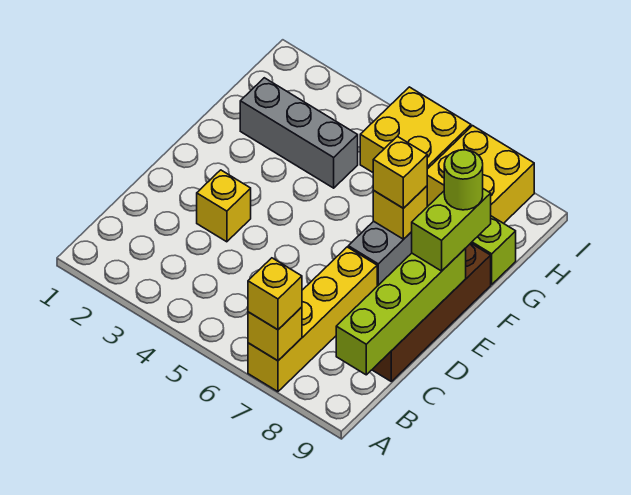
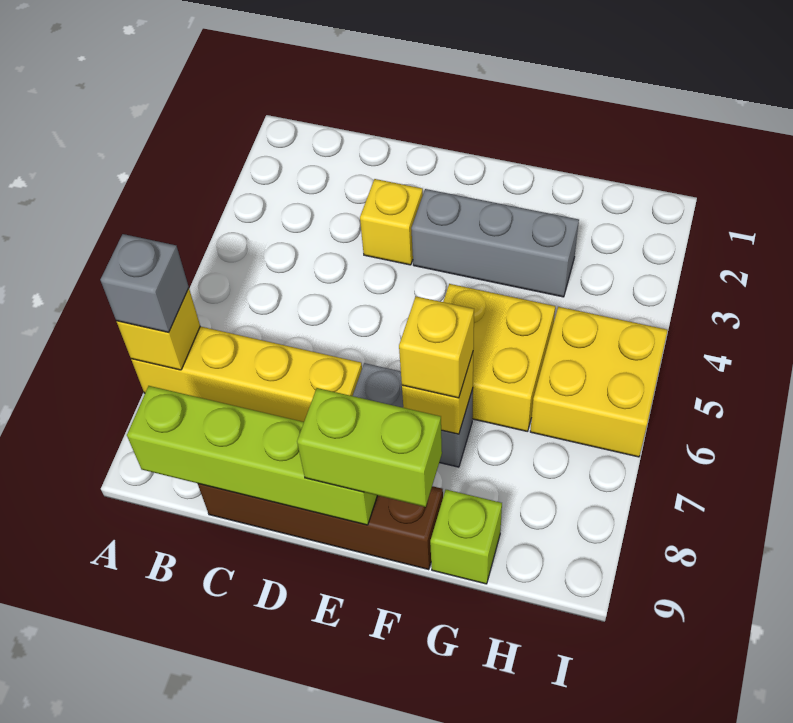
yellow brick A7 level 3 -> grey brick A7 level 3
lime round brick F9 level 4 -> none
grey brick G2:G4 level 1 -> grey brick E3:G3 level 1
yellow brick H7:I8 level 1 -> yellow brick F5:G6 level 1

